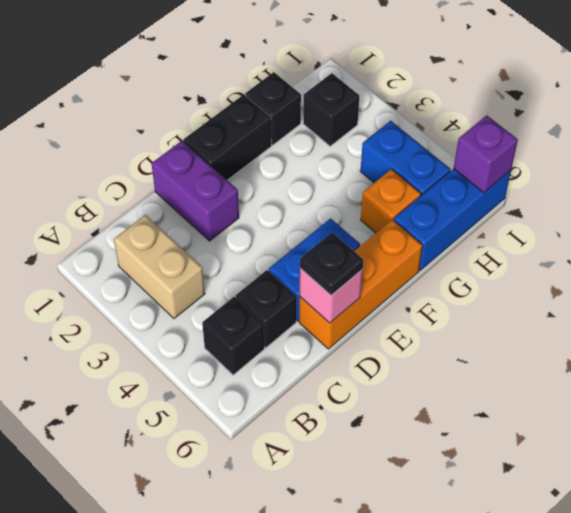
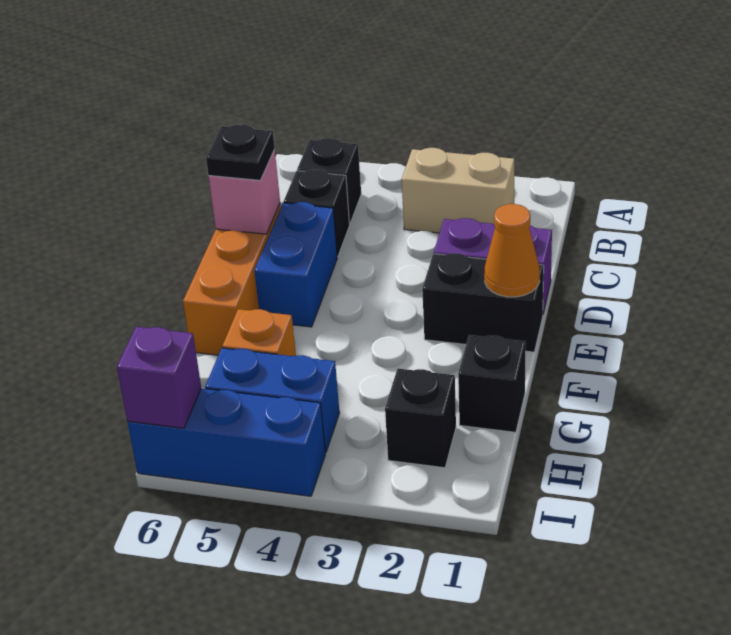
black brick E1:F1 level 1 -> black brick E1:E2 level 1
none -> orange cone E1 level 2
blue brick G6:I6 level 1 -> blue brick I4:I6 level 1

